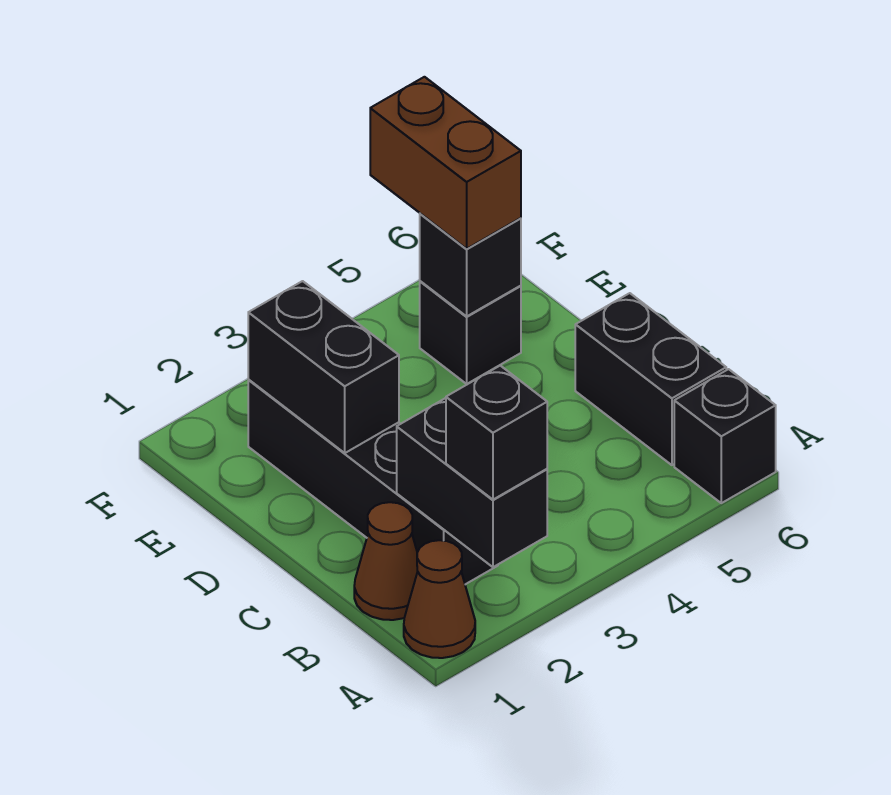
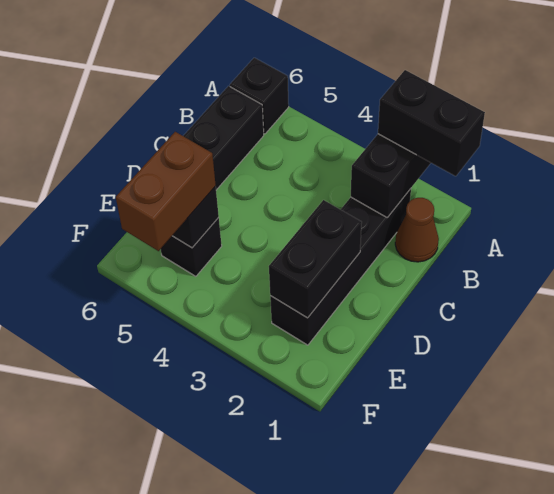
brown cone A1 level 1 -> none
black brick A2 level 3 -> black brick A1:A2 level 3

